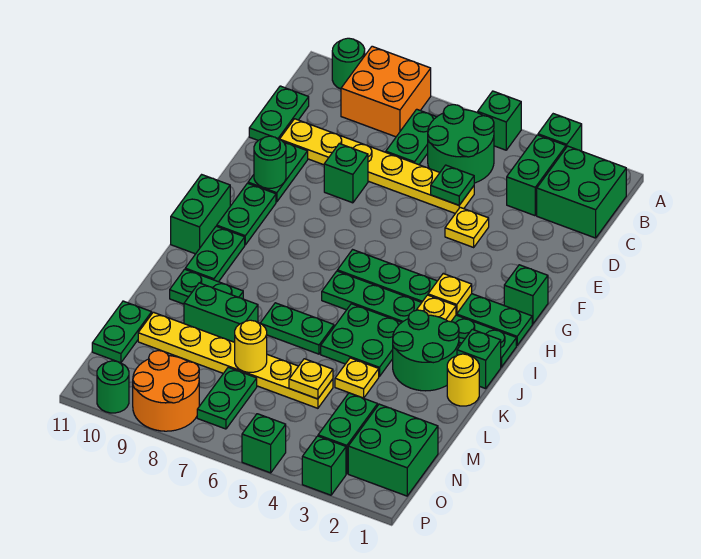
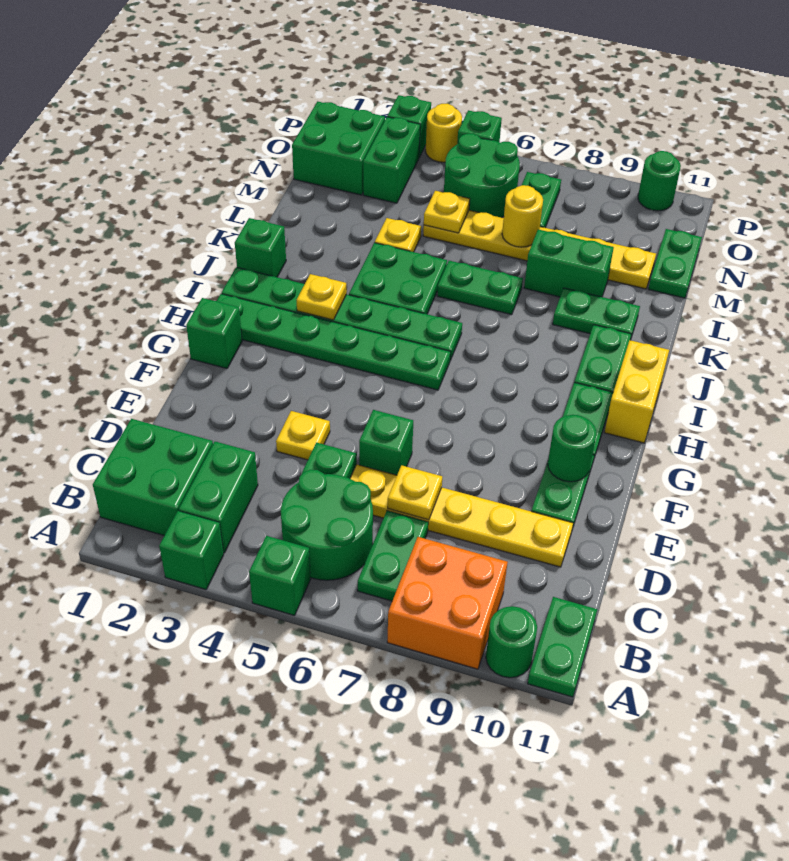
green plate C11:D11 level 1 -> green plate A11:B11 level 1
green brick E8 level 1 -> green brick E6 level 1
yellow plate H3 level 2 -> yellow plate D7 level 2
green brick H11:I11 level 1 -> yellow brick H11:I11 level 1
green round brick J2:K3 level 1 -> green round brick N5:O6 level 1
yellow round brick K1 level 1 -> yellow round brick P4 level 1
orange round brick O8:P9 level 1 -> none

